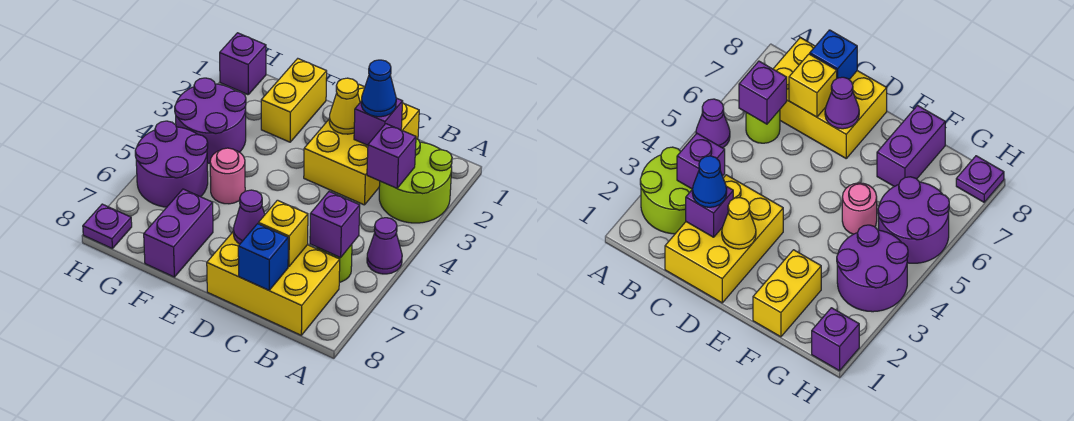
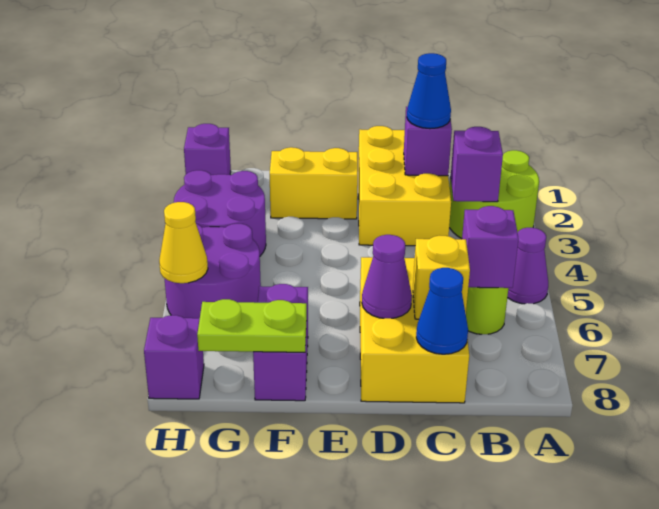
yellow brick B7:D8 level 1 -> yellow brick C6:D8 level 1
blue brick C8 level 2 -> blue cone C8 level 2
yellow cone D2 level 2 -> yellow cone H6 level 2
yellow brick F1:F2 level 1 -> yellow brick E2:F2 level 1
pink round brick F5 level 1 -> none
none -> lime plate F8:G8 level 2
purple plate H8 level 1 -> purple brick H8 level 1

